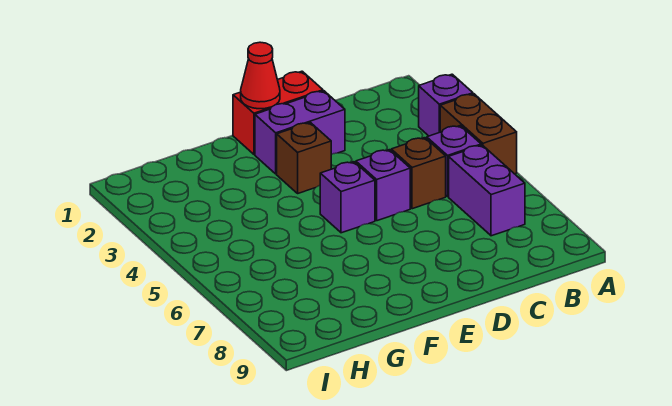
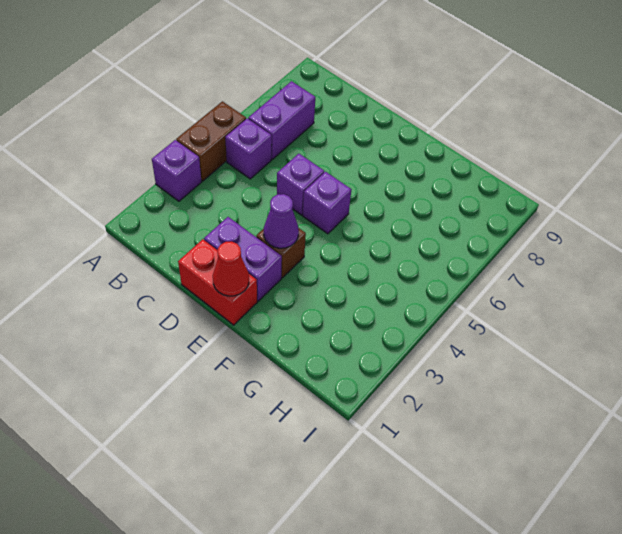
brown brick C5 level 1 -> none
none -> purple cone E3 level 2

